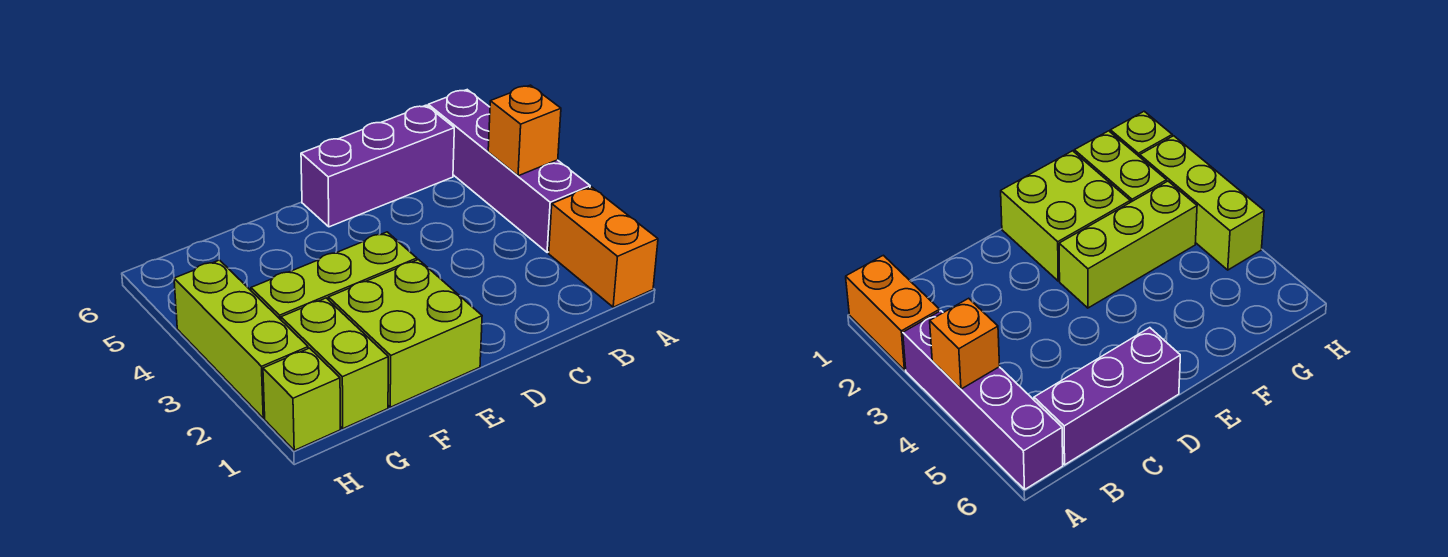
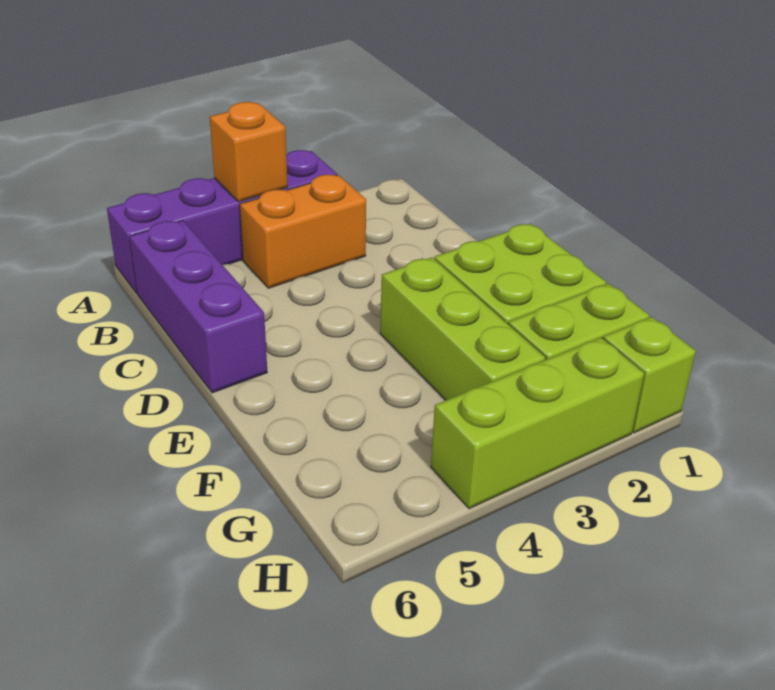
orange brick A1:A2 level 1 -> orange brick B3:B4 level 1

